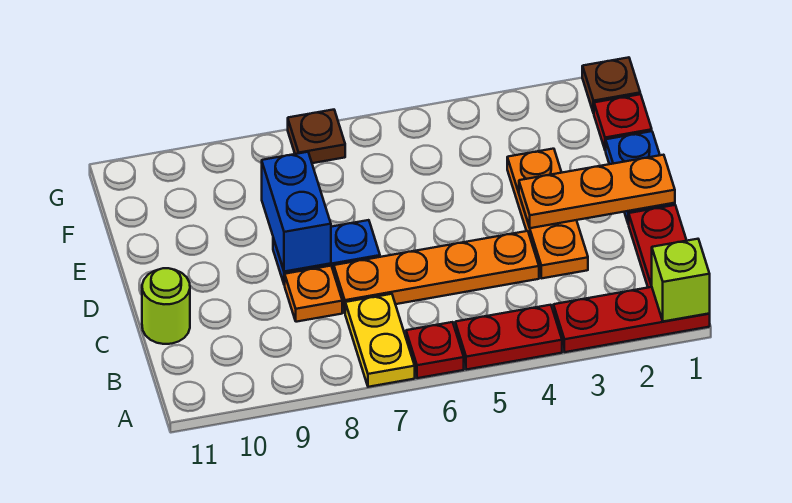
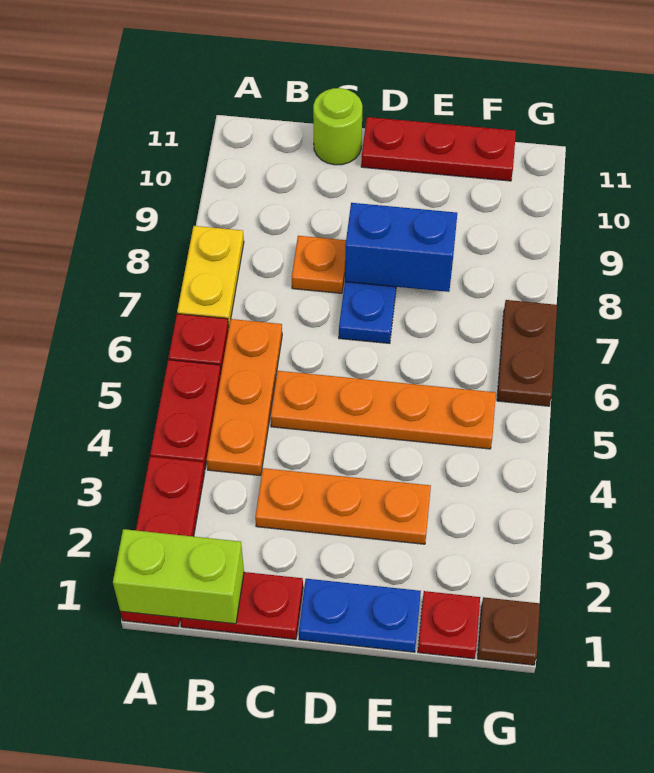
lime brick A1 level 2 -> lime brick A1:B1 level 2
yellow plate A7:B7 level 1 -> yellow plate A7:A8 level 1
orange plate C4:C7 level 1 -> orange plate C5:F5 level 1
orange plate D1:D3 level 2 -> orange plate B4:B6 level 1
none -> red plate D11:F11 level 1
brown plate G7 level 1 -> brown plate G6:G7 level 1

